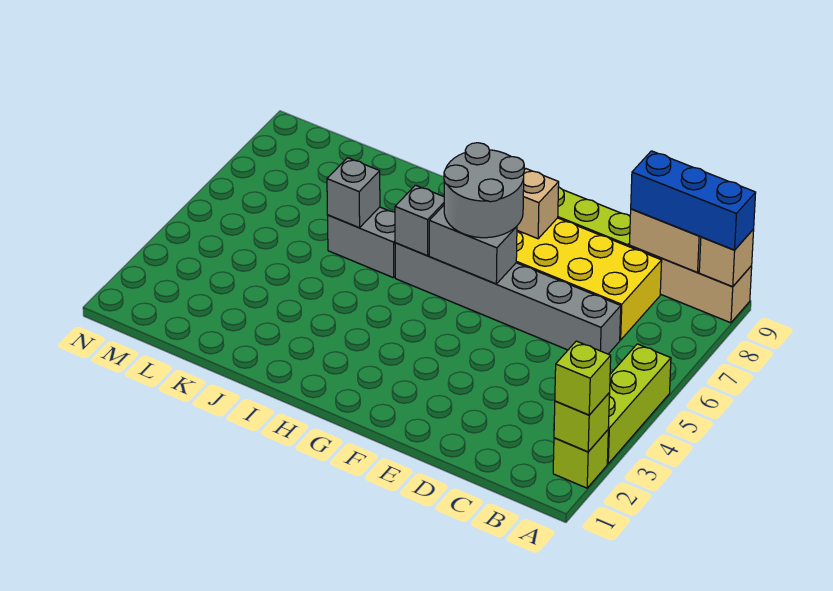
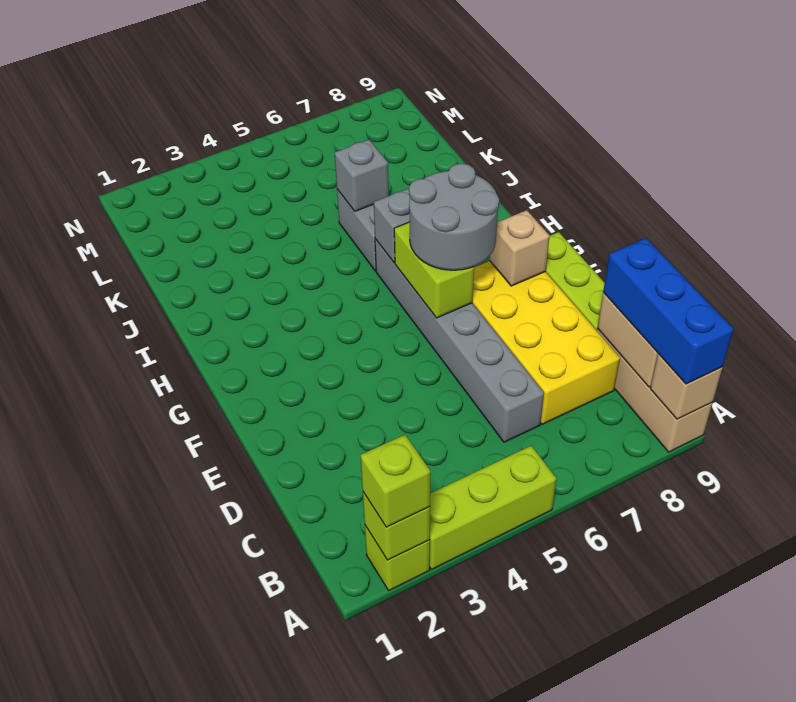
grey brick F6:G6 level 2 -> lime brick F6:G6 level 2

